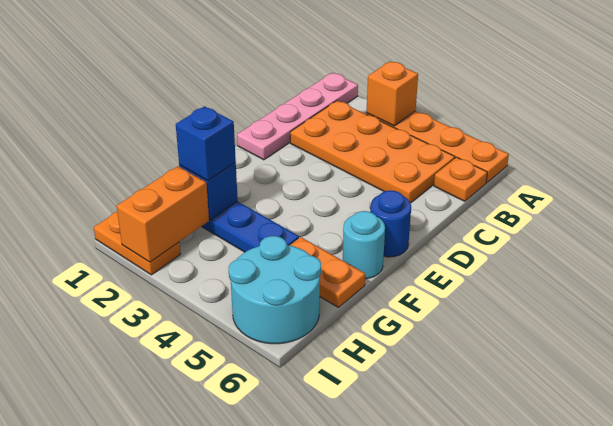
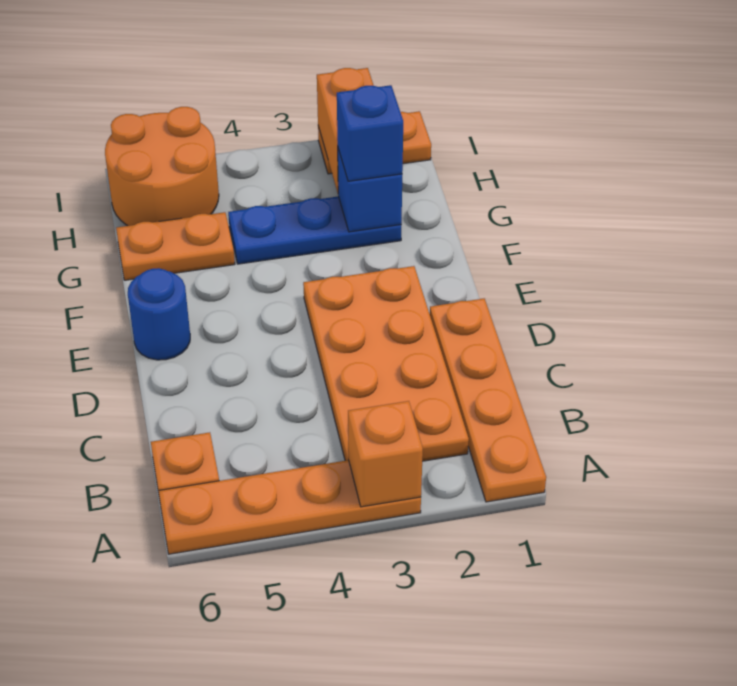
pink plate A1:D1 level 1 -> orange plate A1:D1 level 1
orange plate B2:C5 level 1 -> orange plate B2:E3 level 1
cyan round brick F6 level 1 -> none
cyan round brick H5:I6 level 1 -> orange round brick H5:I6 level 1

